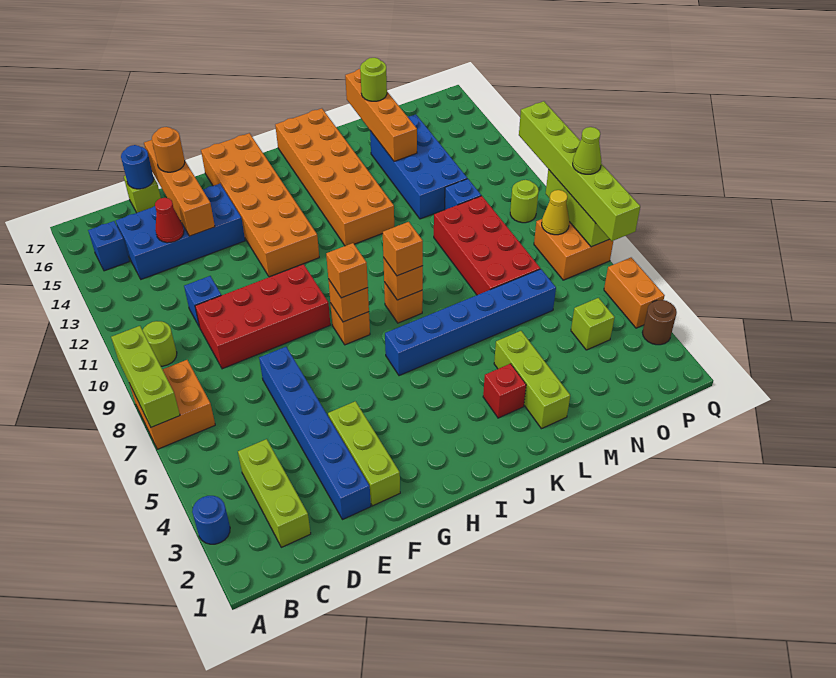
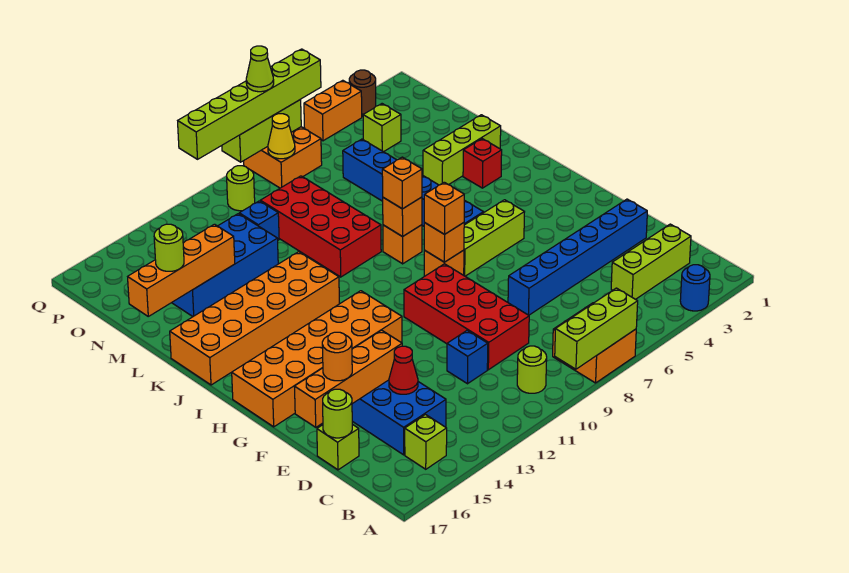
blue brick B15 level 1 -> lime brick B15 level 1
blue round brick D17 level 2 -> lime round brick D17 level 2
lime brick F2:F4 level 1 -> lime brick H5:H7 level 1
red brick M7:N10 level 1 -> red brick K9:N10 level 1

